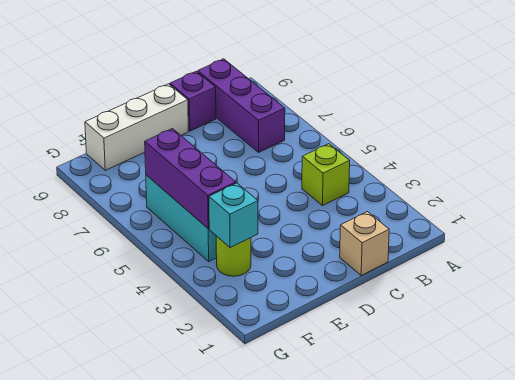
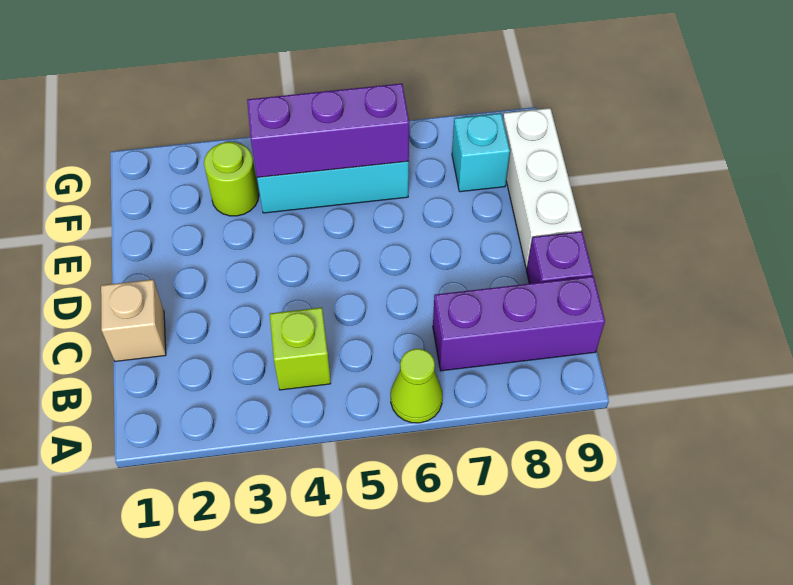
none -> lime cone A6 level 1
cyan brick F3 level 2 -> cyan brick F8 level 1

